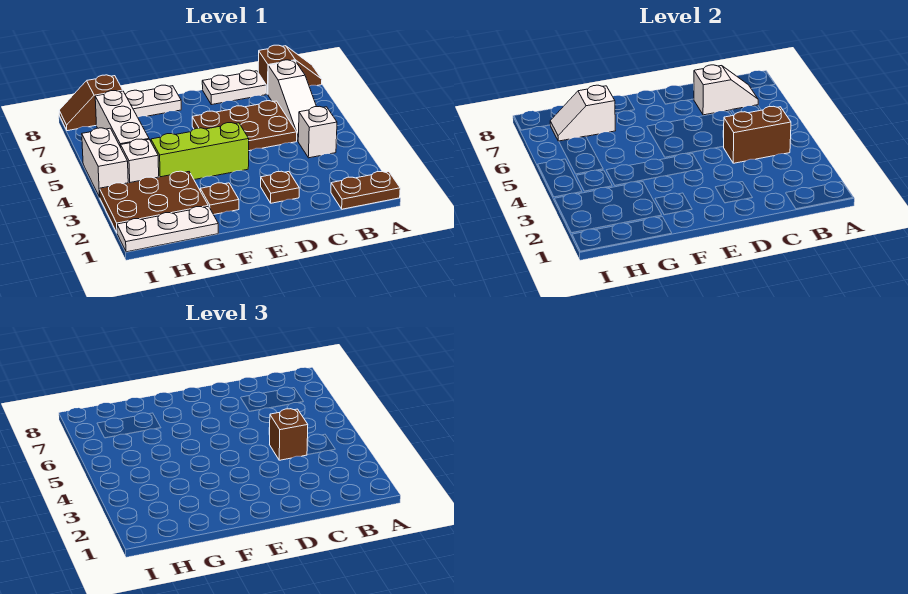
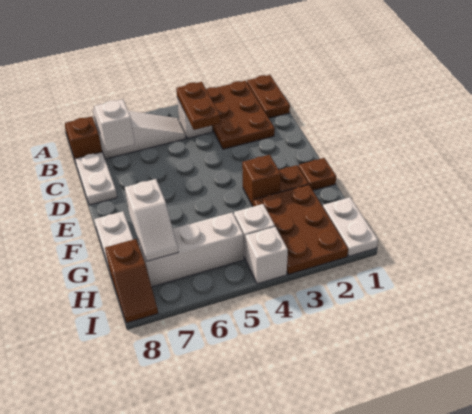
brown brick B4:C4 level 2 -> brown plate B4:C4 level 2
brown brick C4 level 3 -> brown brick F3 level 1
brown plate C5:E6 level 1 -> brown plate A2:C3 level 1
brown plate D2 level 1 -> brown plate F1 level 1
lime brick E4:G4 level 1 -> none
white plate G1:I1 level 1 -> white plate H1:I1 level 1
white brick I4:I5 level 1 -> white brick I4 level 1

